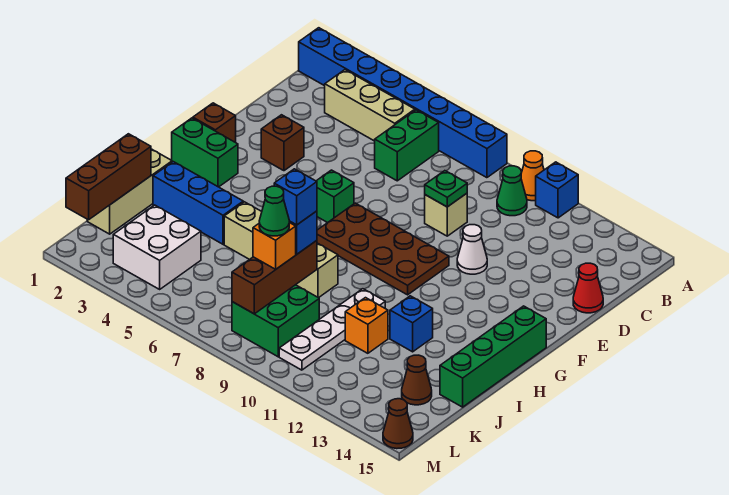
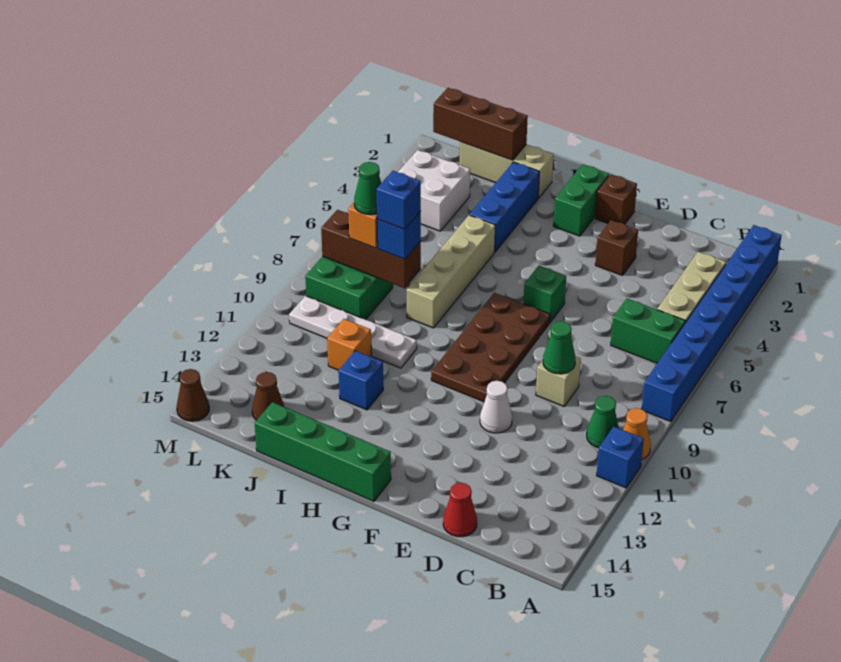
green plate D9 level 2 -> green cone D9 level 2

